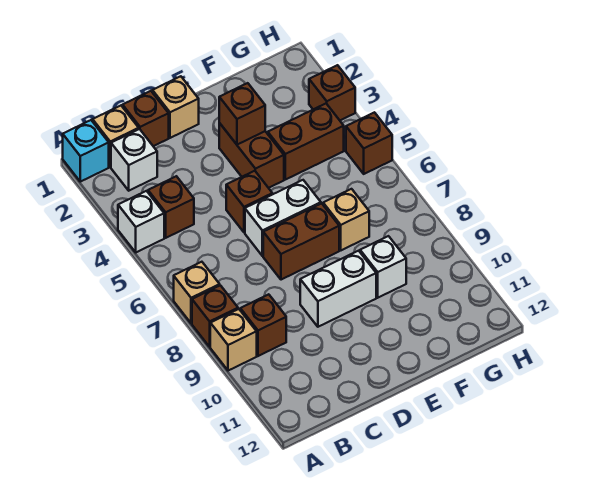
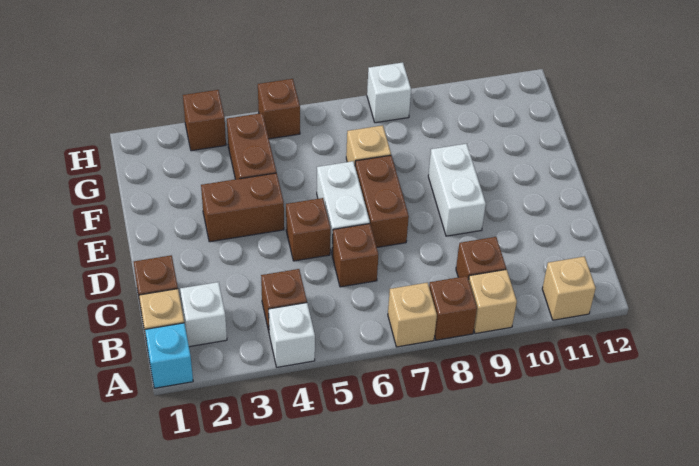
tan brick D1 level 1 -> tan brick A11 level 1
brown brick E3 level 2 -> brown brick C6 level 1
white brick F9 level 1 -> white brick H8 level 1

